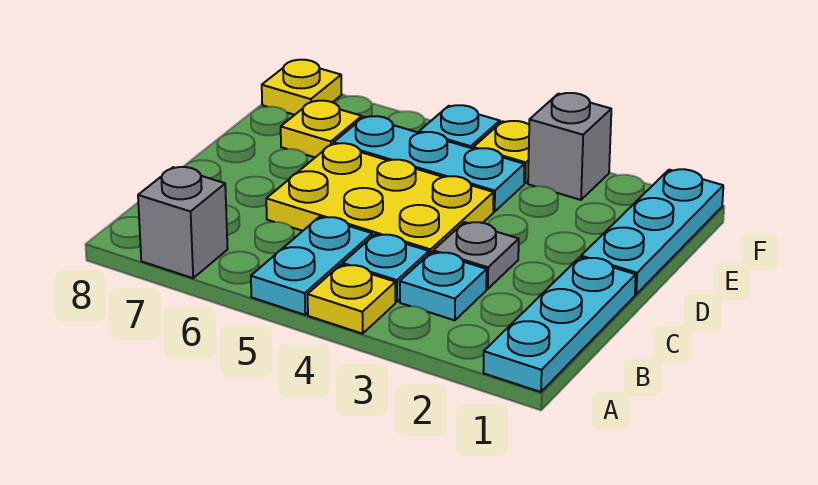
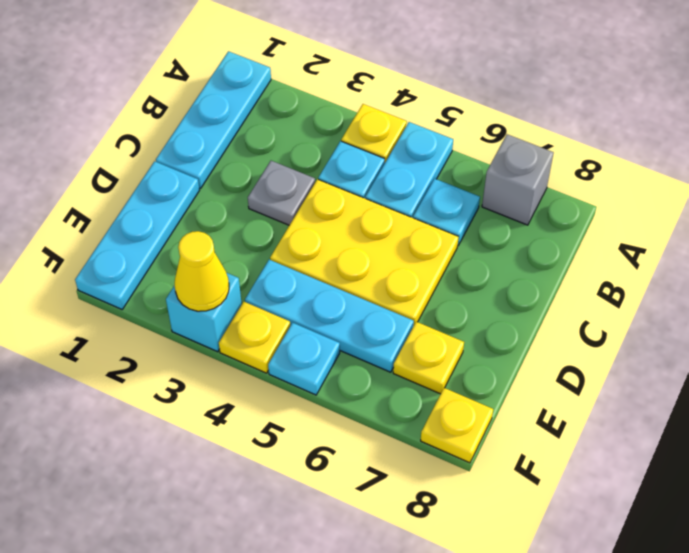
cyan plate B3 level 1 -> cyan plate B6 level 1
grey brick F3 level 1 -> cyan brick F3 level 1
none -> yellow cone F3 level 2

